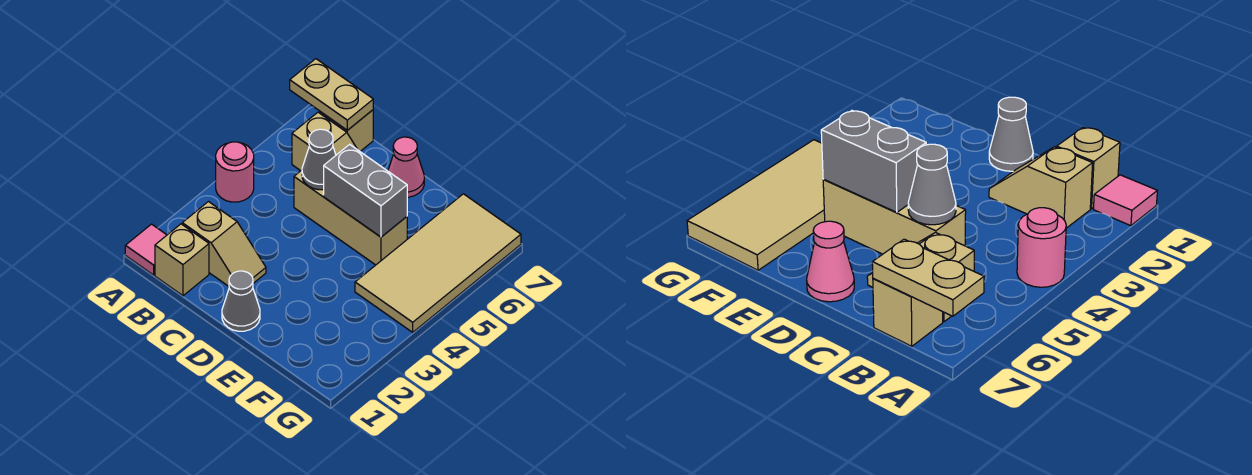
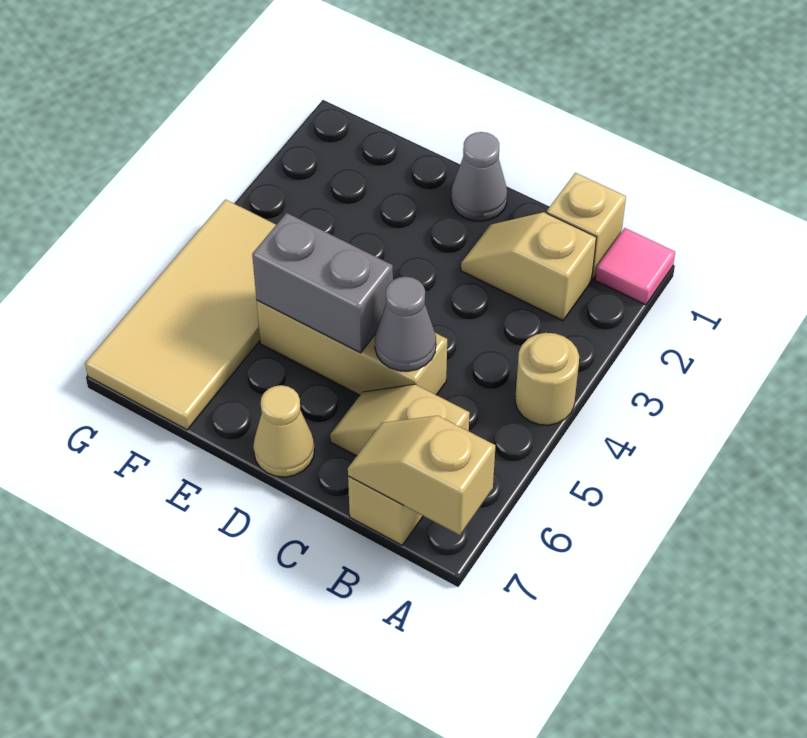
pink round brick A4 level 1 -> tan round brick A4 level 1
tan plate A7:B7 level 2 -> tan slope A7:B7 level 2 top A
pink cone D7 level 1 -> tan cone D7 level 1

